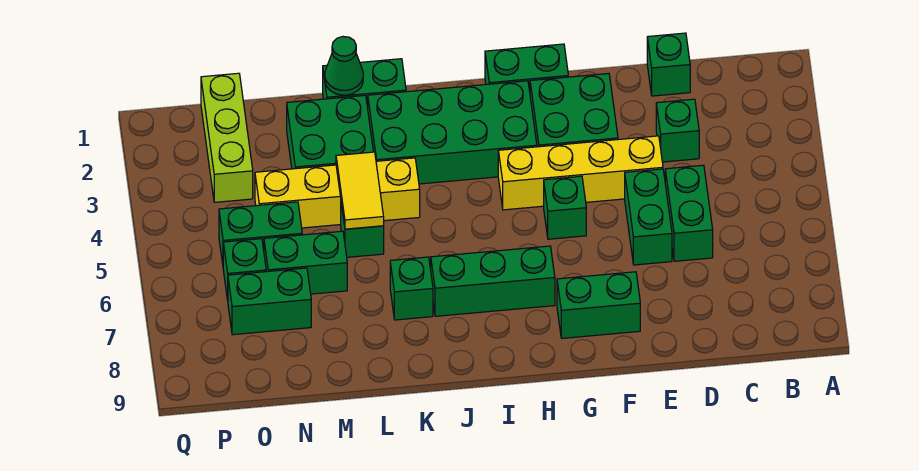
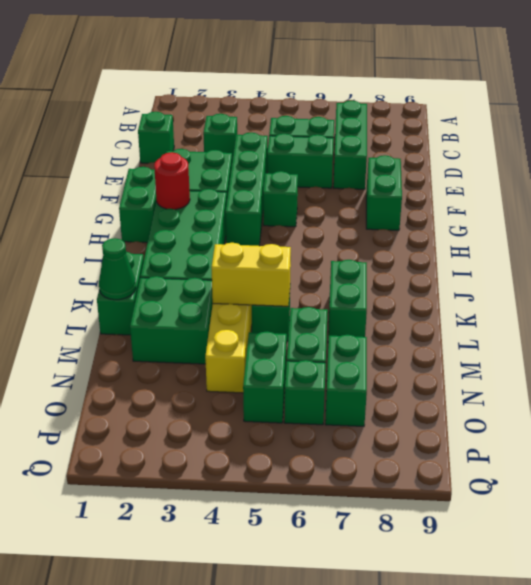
yellow brick E4:H4 level 1 -> green brick E4:H4 level 1
none -> red round brick H2 level 2
green brick H7:J7 level 1 -> green brick C7:E7 level 1
green brick K7 level 1 -> green brick K7:L7 level 1
yellow tile L4:L5 level 2 -> yellow brick L4:L5 level 2
lime brick O1:O3 level 1 -> none

